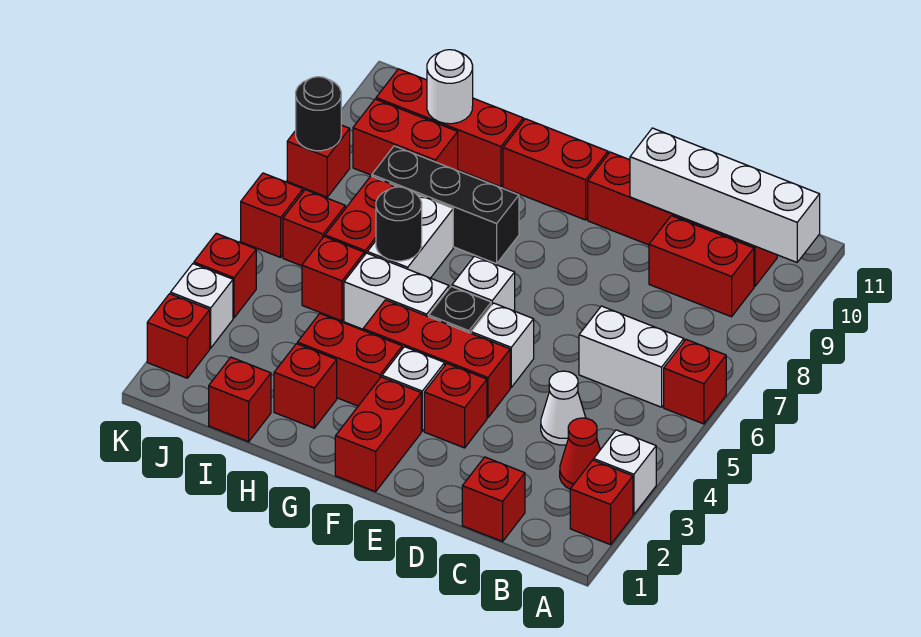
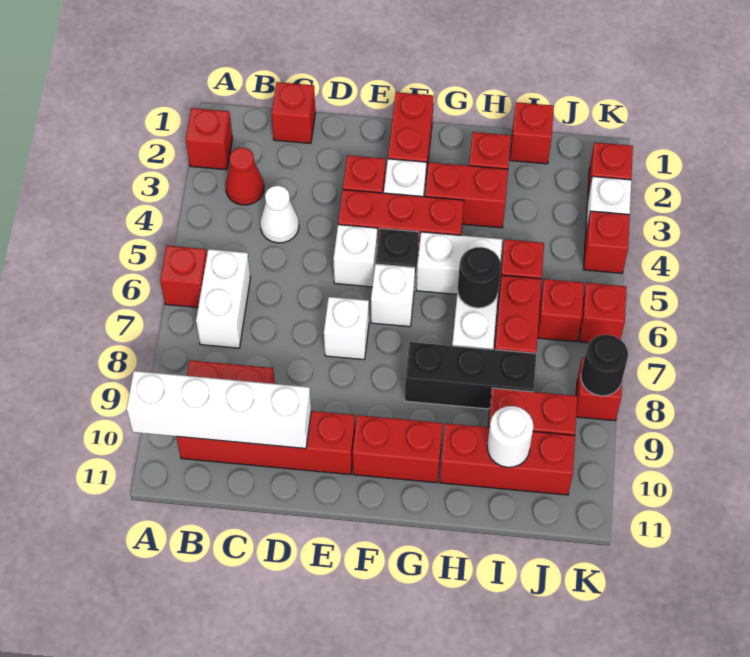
white brick A3 level 1 -> white brick E7 level 1
white brick B6:C6 level 1 -> white brick B6:B7 level 1

